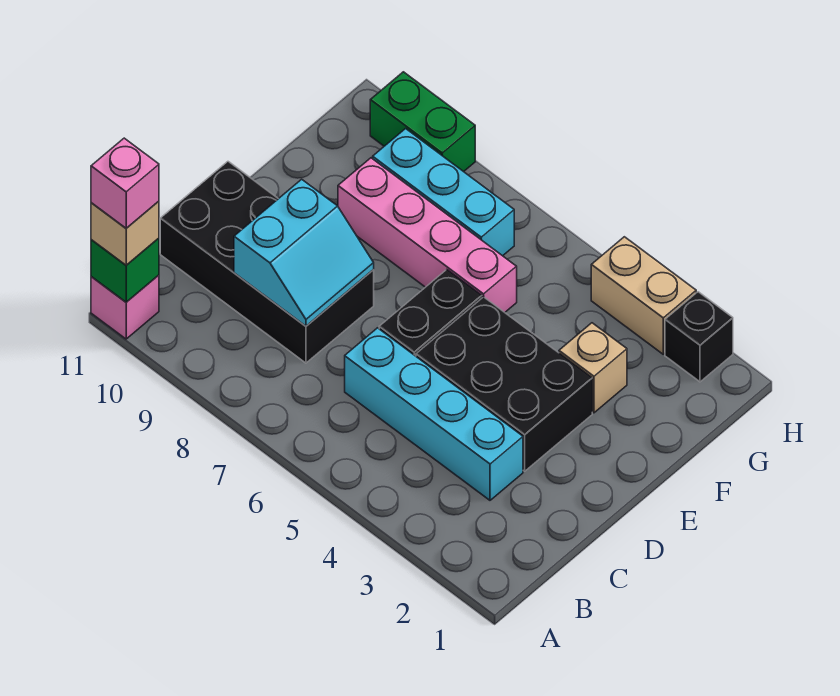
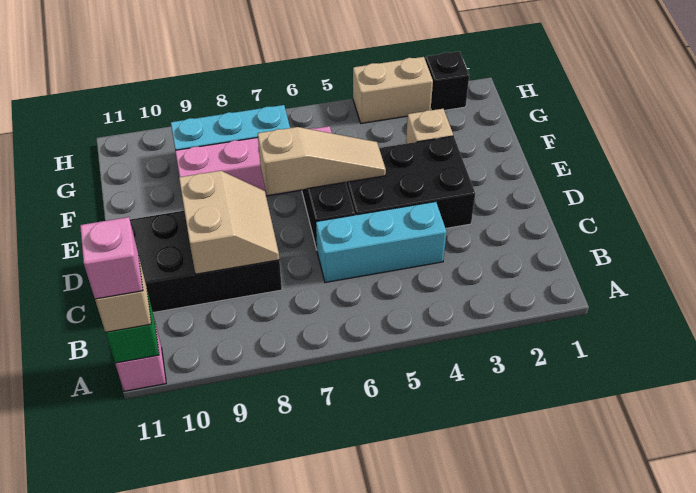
cyan brick C3:C6 level 1 -> cyan brick C4:C6 level 1
cyan slope C8:D9 level 2 top 9 -> tan slope C8:D9 level 2 top 9
none -> tan slope E5:E7 level 2 top 7
green brick H9:H10 level 1 -> none

